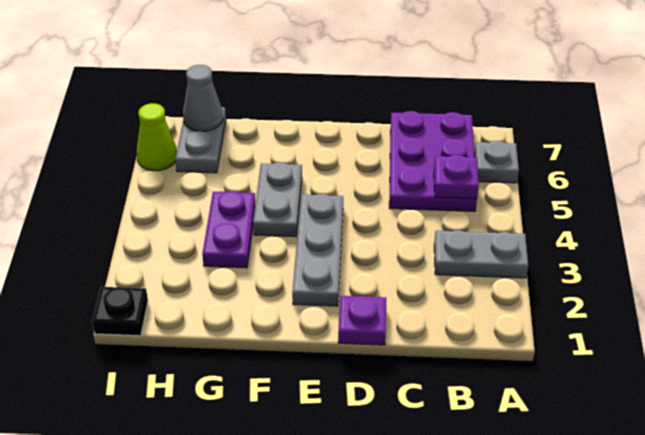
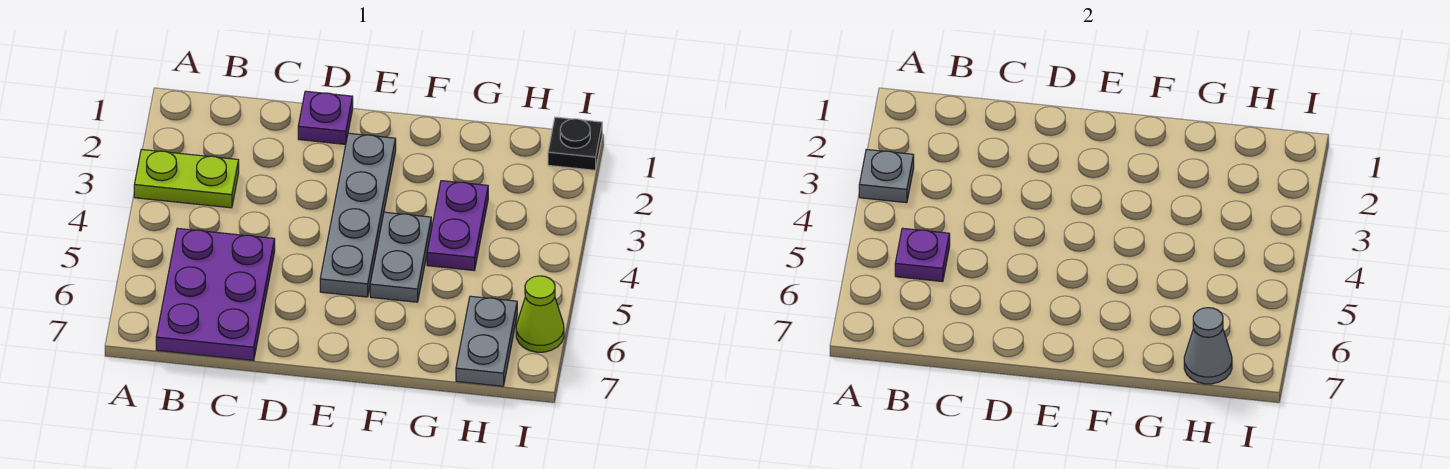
grey plate A3:B3 level 1 -> lime plate A3:B3 level 1
grey plate A6 level 1 -> grey plate A3 level 2
grey plate E2:E4 level 1 -> grey plate E2:E5 level 1

